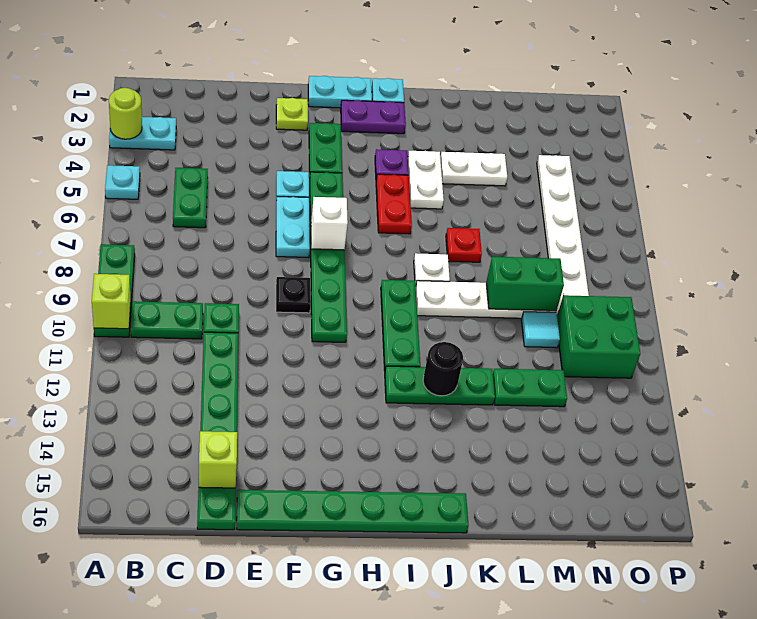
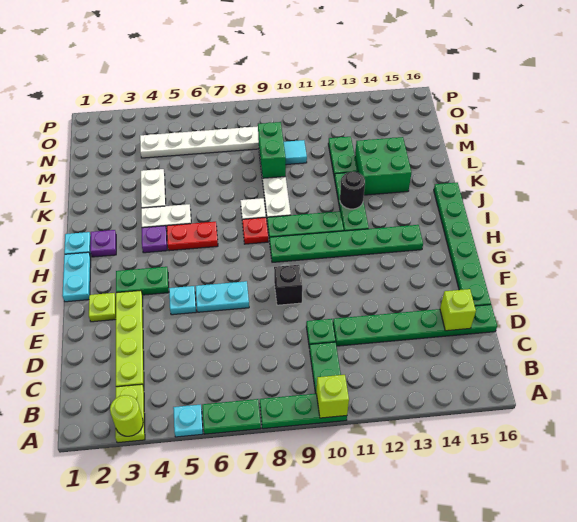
cyan plate A3:B3 level 1 -> lime plate A3:B3 level 1
none -> lime plate C3:F3 level 1
green plate C5:C6 level 1 -> green plate A6:A7 level 1
black plate F9 level 1 -> black brick F9 level 1
green plate G5:G10 level 1 -> green plate H9:H14 level 1
white brick G7 level 2 -> none
purple plate H2:I2 level 1 -> purple plate I2 level 1
red plate K7 level 1 -> red plate I8 level 1
green brick N10:O11 level 1 -> green brick K13:L14 level 1

